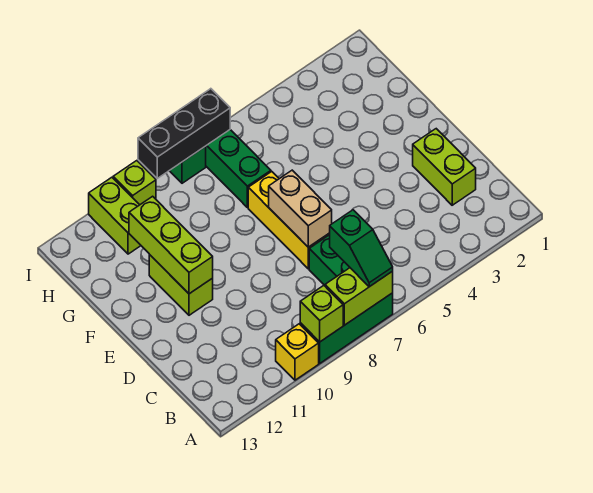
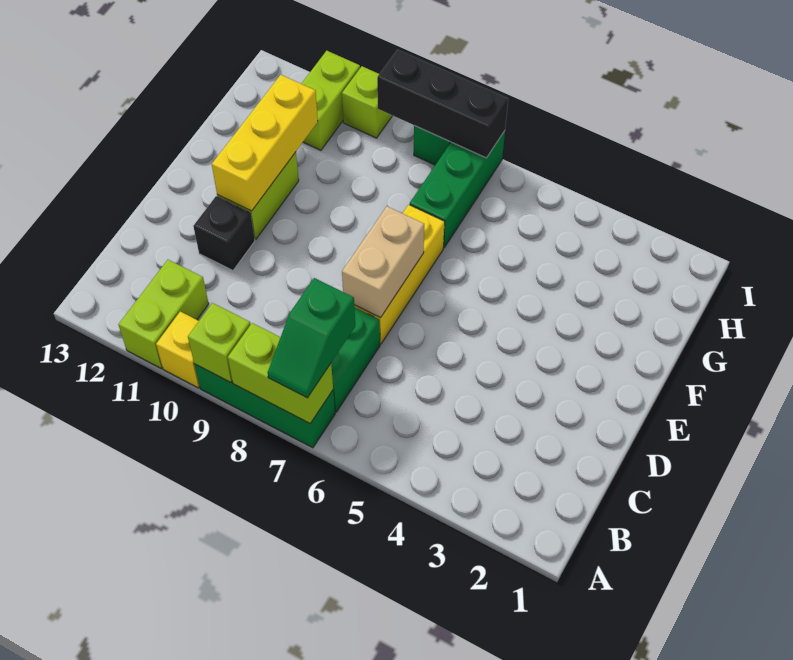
lime brick C2:D2 level 1 -> lime brick A11:B11 level 1
none -> black brick D11 level 1
lime brick E11:G11 level 2 -> yellow brick E11:G11 level 2

